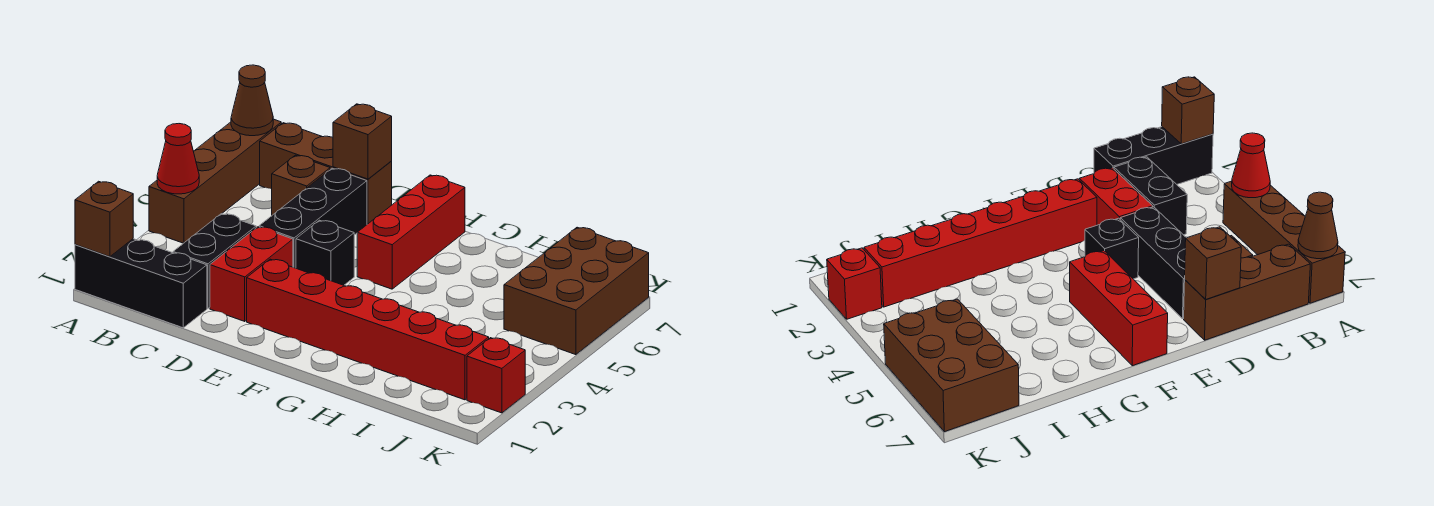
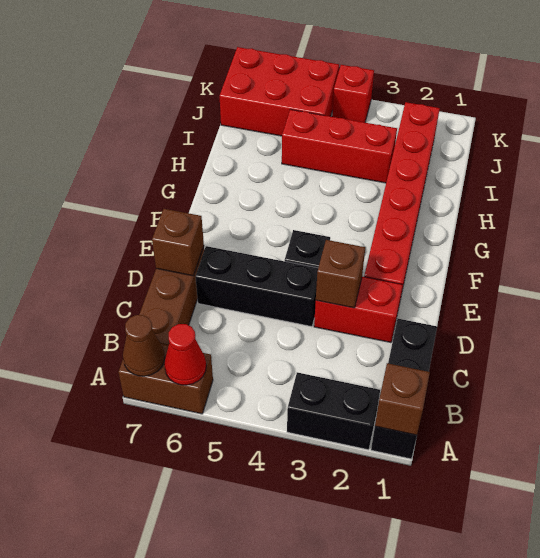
brown brick A4:A7 level 1 -> brown brick A6:A7 level 1
red cone A4 level 2 -> red cone A6 level 2
black brick C2:C3 level 1 -> black brick A2:A3 level 1
brown brick C6 level 1 -> brown brick D3 level 2
red brick F5:F7 level 1 -> red brick I3:I5 level 1
brown brick J5:K7 level 1 -> red brick J5:K7 level 1
red brick K2 level 1 -> red brick K4 level 1

